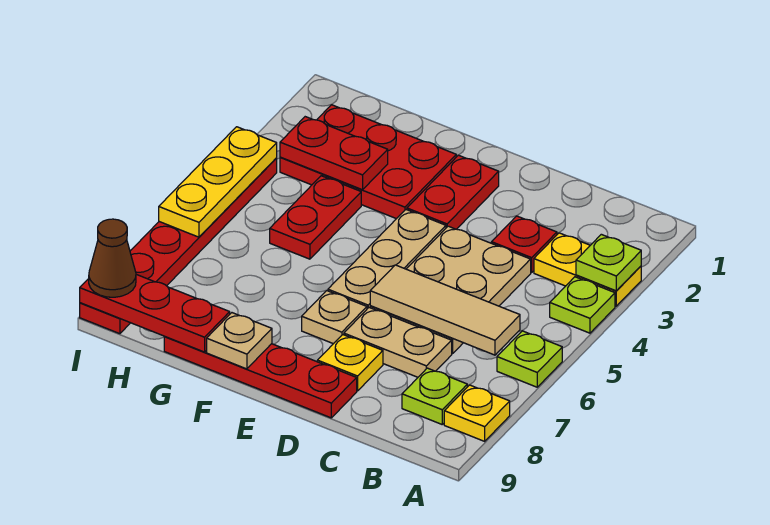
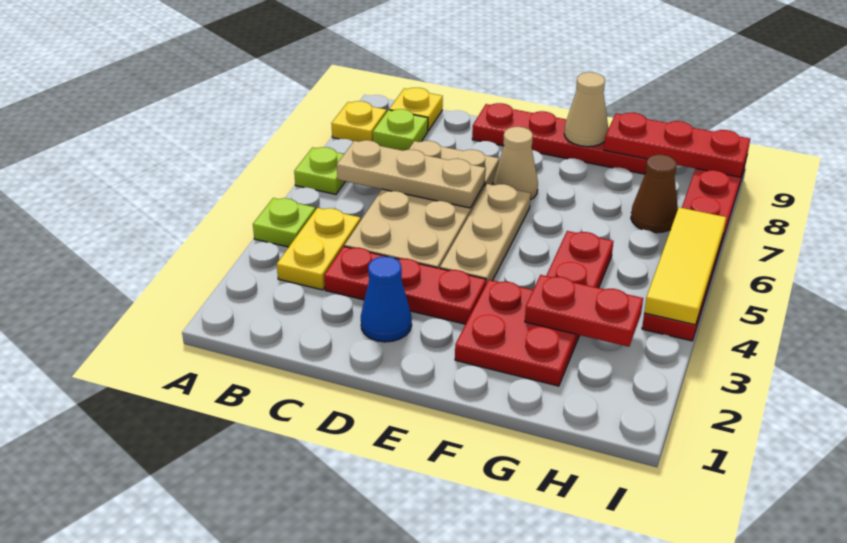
yellow plate A3:B3 level 1 -> yellow plate B3:B4 level 1
lime plate A3 level 2 -> none
tan tile B6:D6 level 2 -> tan plate B6:D6 level 2
none -> blue cone D2 level 1
yellow plate D8 level 1 -> yellow plate B9 level 1
red plate E2:E3 level 1 -> red plate D3:E3 level 1
tan plate E7 level 1 -> tan cone E7 level 1
red plate F2:H3 level 1 -> red plate F2:G3 level 1
tan plate F9 level 2 -> tan cone F9 level 2
yellow plate I4:I6 level 2 -> yellow tile I4:I6 level 2
brown cone I9 level 3 -> brown cone H7 level 1

